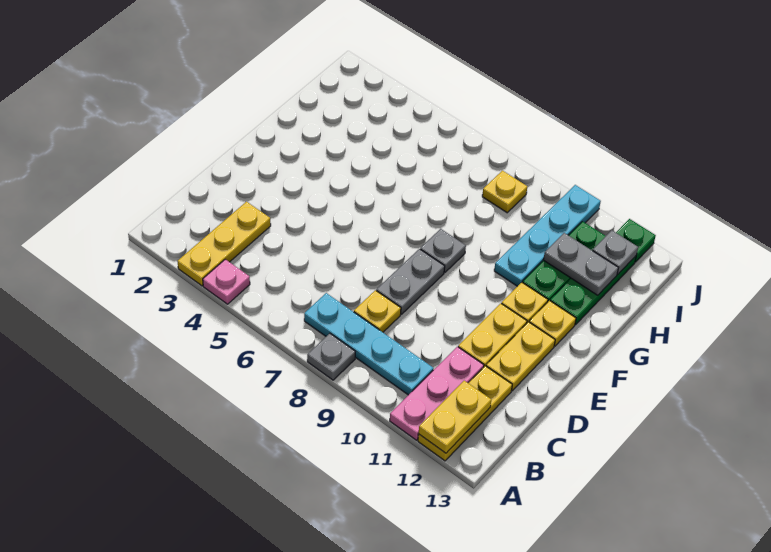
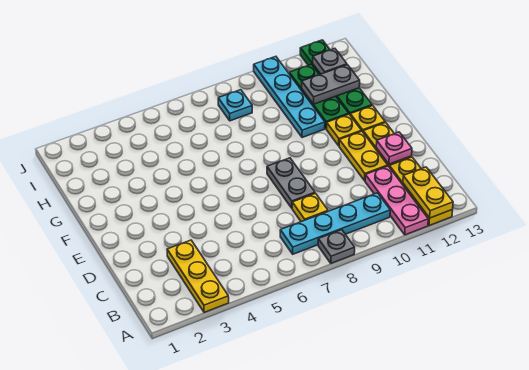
pink plate A4 level 1 -> pink plate D12 level 2
grey plate F8 level 1 -> none
yellow plate I8 level 1 -> cyan plate I8 level 1

